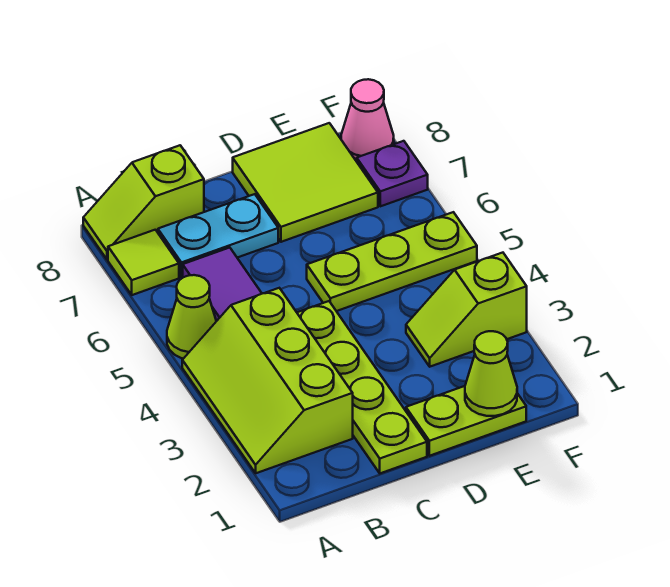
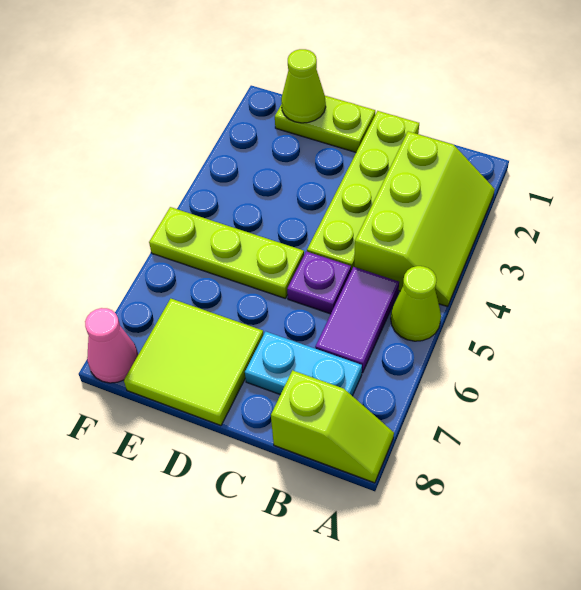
lime tile A7 level 1 -> none
lime slope E3:F3 level 1 top F -> none
purple plate F7 level 1 -> purple plate C5 level 1

